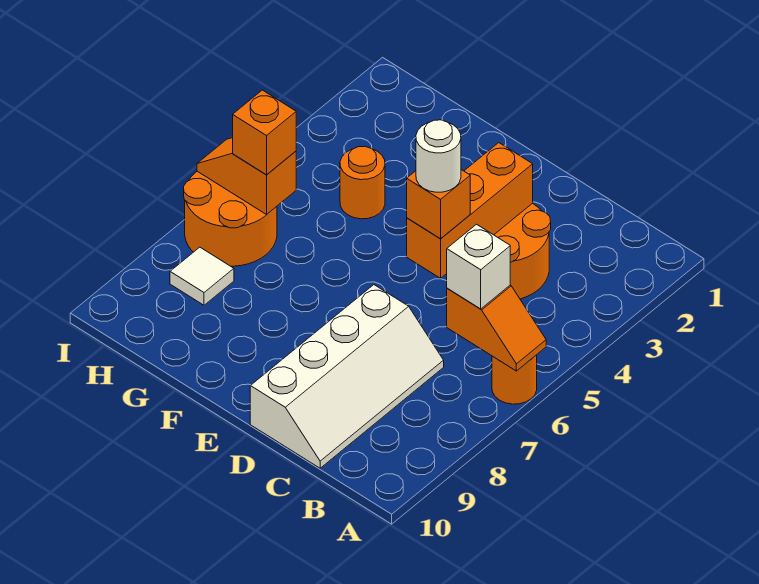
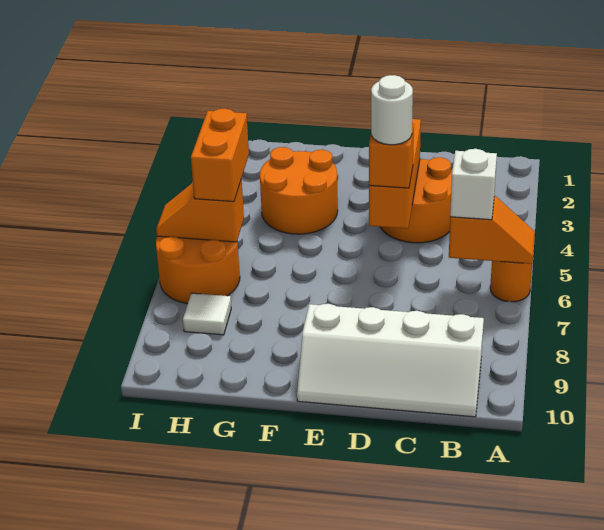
white slope C7:D10 level 1 top D -> white slope B9:E10 level 1 top 9
orange round brick G4 level 1 -> orange round brick F3:G4 level 1
orange brick H6 level 3 -> orange brick H5:H6 level 3

